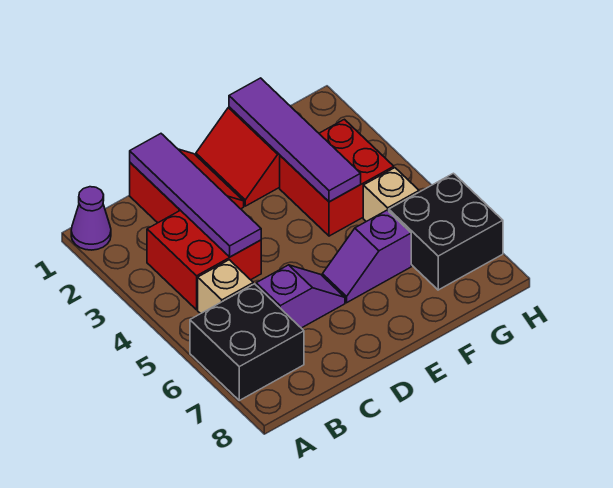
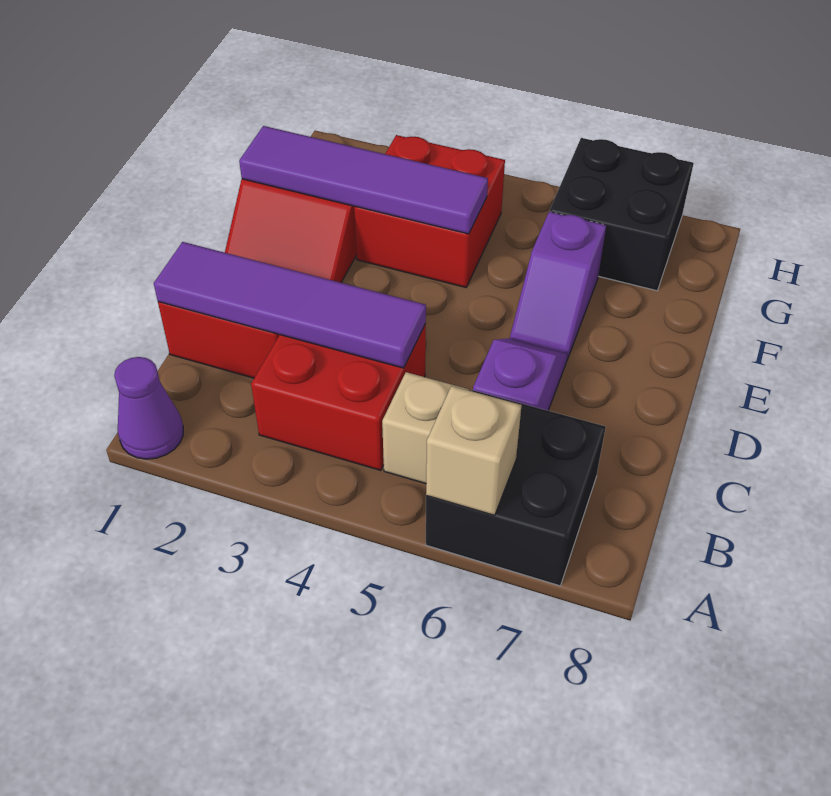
tan brick G5 level 1 -> tan brick A6 level 2

